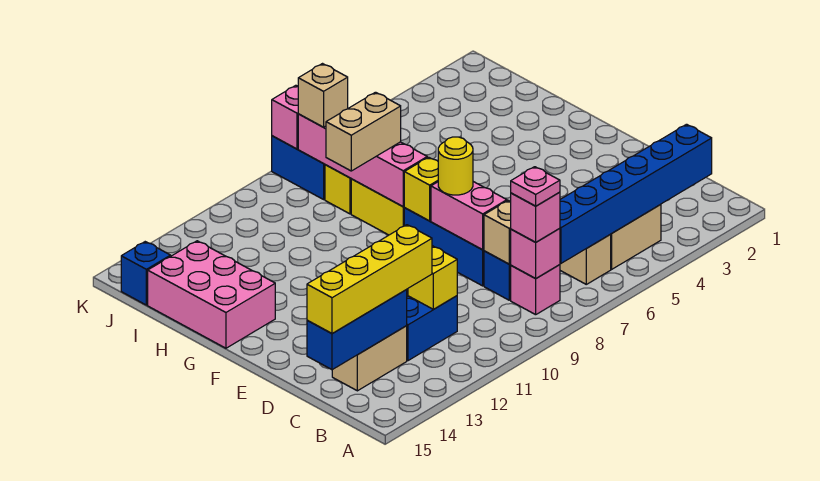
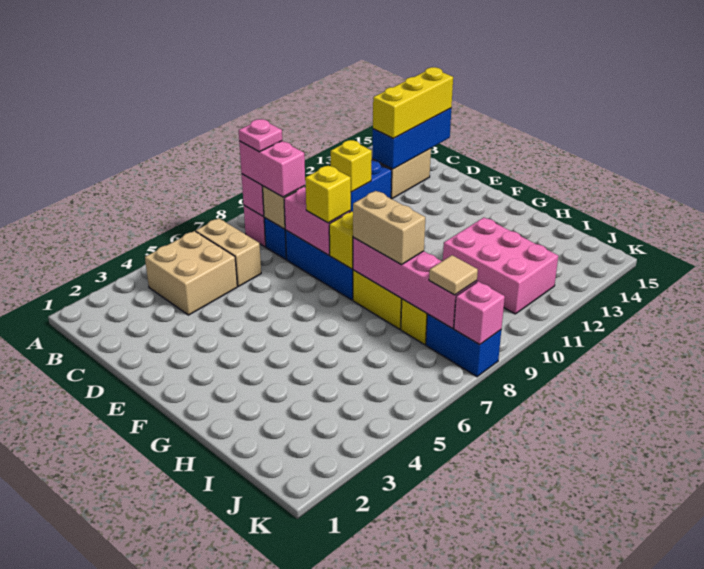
blue brick B2:B7 level 2 -> none
pink brick B8 level 3 -> pink brick B8:C8 level 3
yellow brick C12:C15 level 3 -> yellow brick C13:C15 level 3
yellow round brick E8 level 3 -> yellow brick E8 level 3
pink brick G14:I15 level 1 -> pink brick H11:J12 level 1
tan brick H8:H9 level 3 -> tan brick G8:H8 level 3
tan brick J8 level 3 -> tan tile J8 level 3
blue brick J15 level 1 -> none

